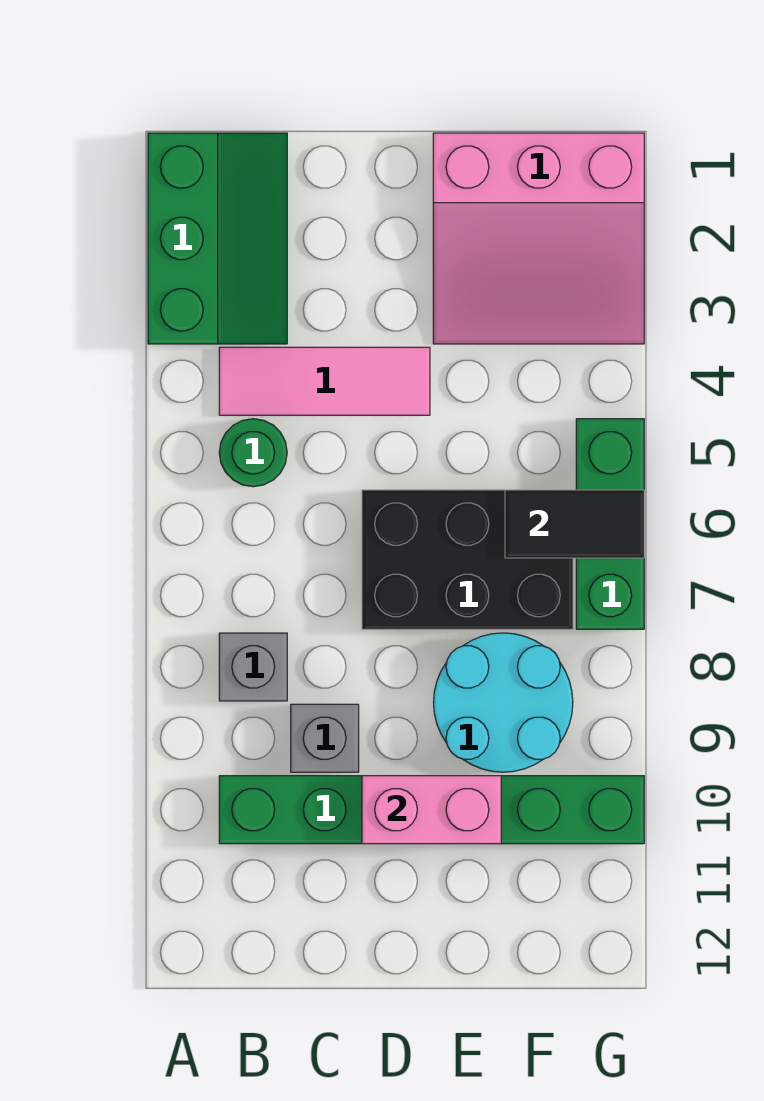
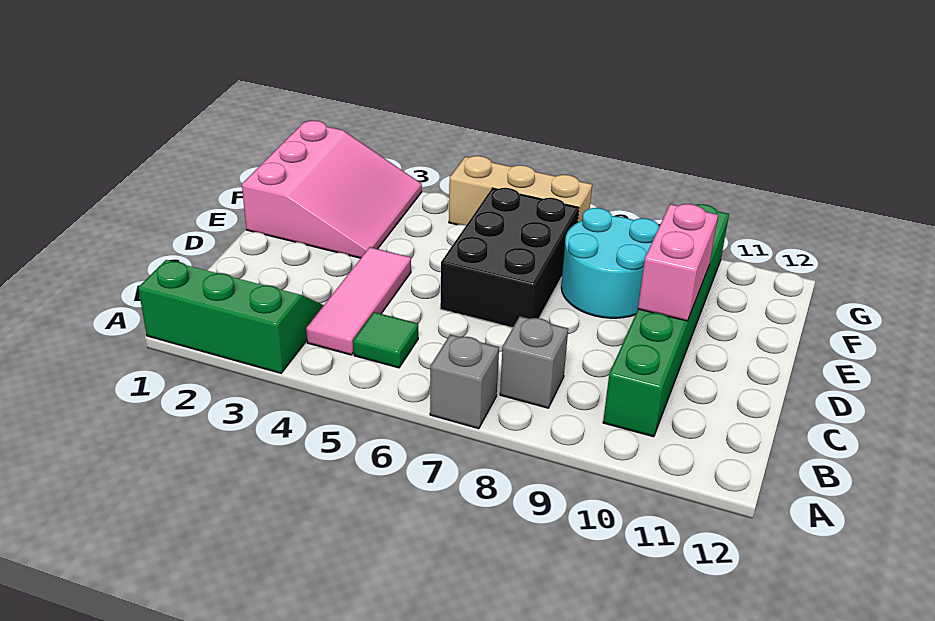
green round brick B5 level 1 -> green tile B5 level 1
grey brick C9 level 1 -> grey brick A7 level 1
black tile F6:G6 level 2 -> none
green brick G5:G7 level 1 -> tan brick G5:G7 level 1

